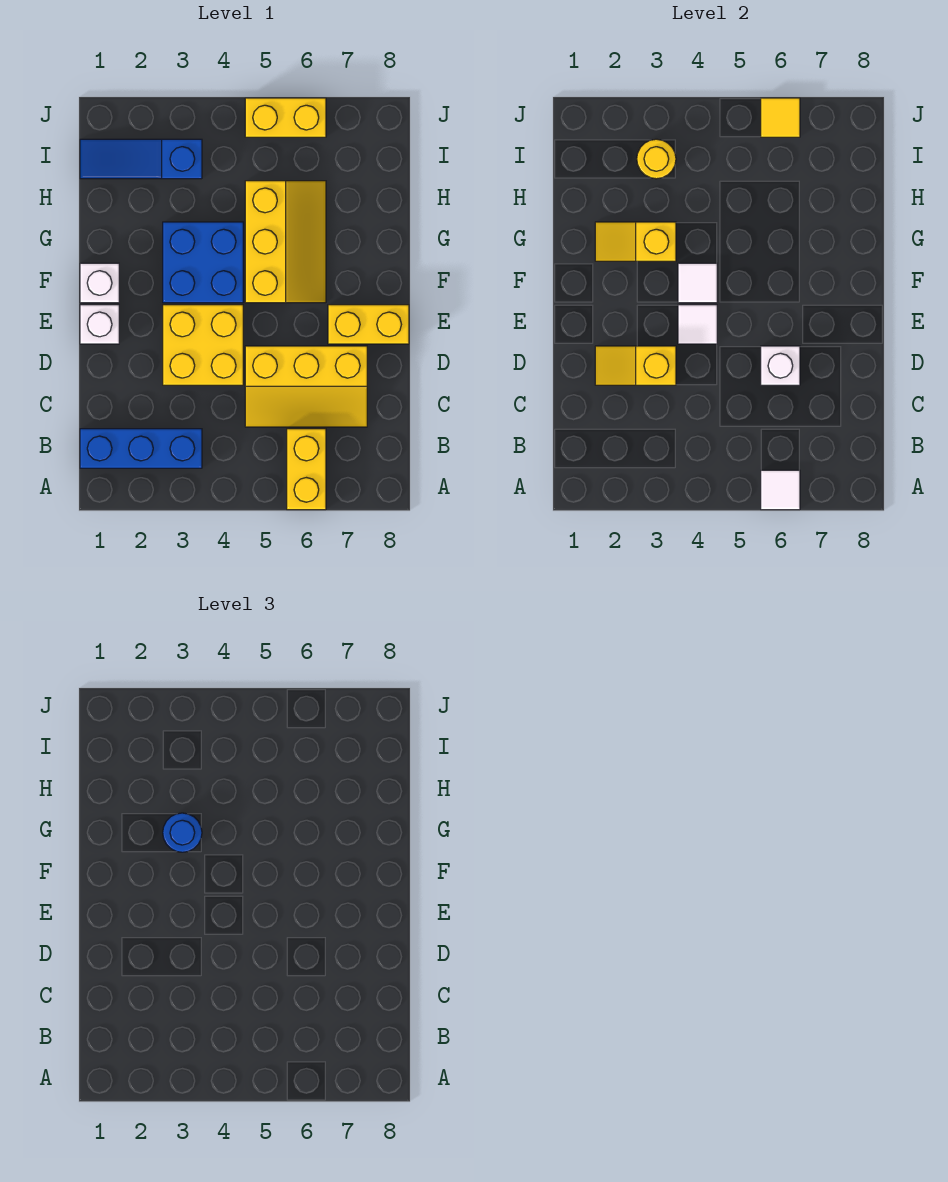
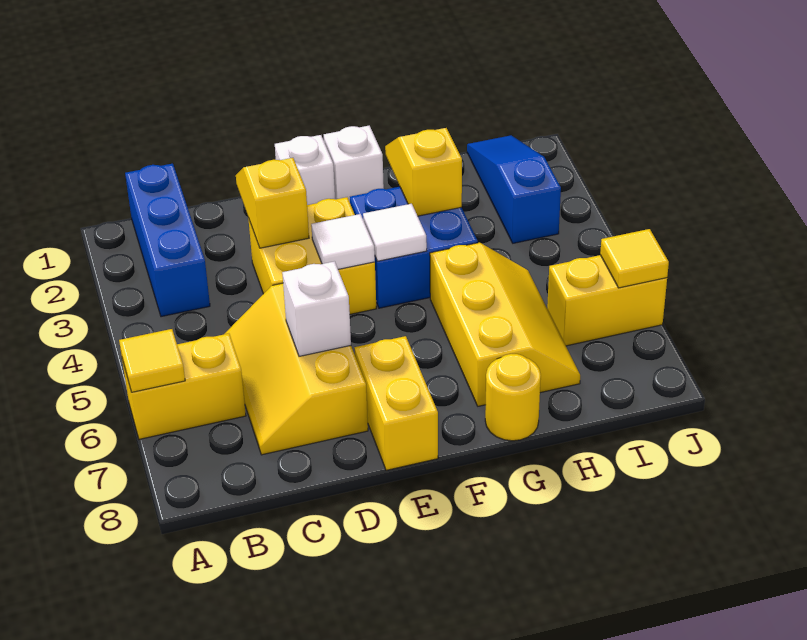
white tile A6 level 2 -> yellow tile A6 level 2
yellow slope F5:H6 level 1 top 5 -> yellow slope G5:H7 level 1 top G
blue round brick G3 level 3 -> none
yellow round brick I3 level 2 -> yellow round brick G8 level 1
yellow brick J5:J6 level 1 -> yellow brick I6:J6 level 1

